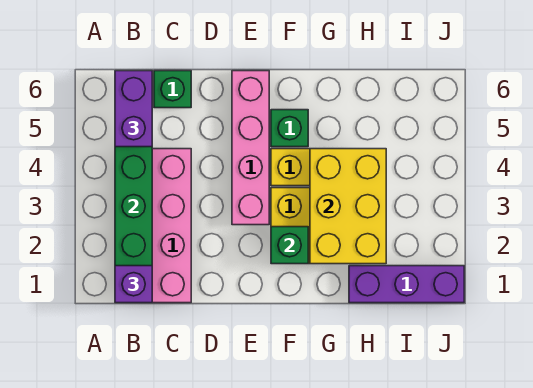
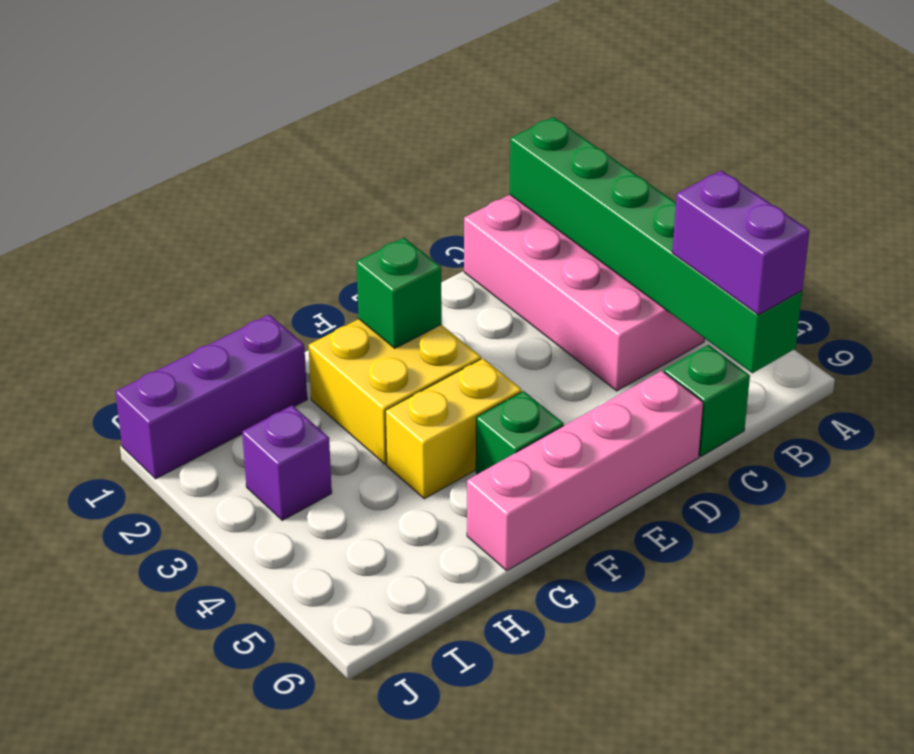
purple brick B1 level 3 -> purple brick I3 level 1
pink brick E3:E6 level 1 -> pink brick D6:G6 level 1
yellow brick G2:H4 level 2 -> none

